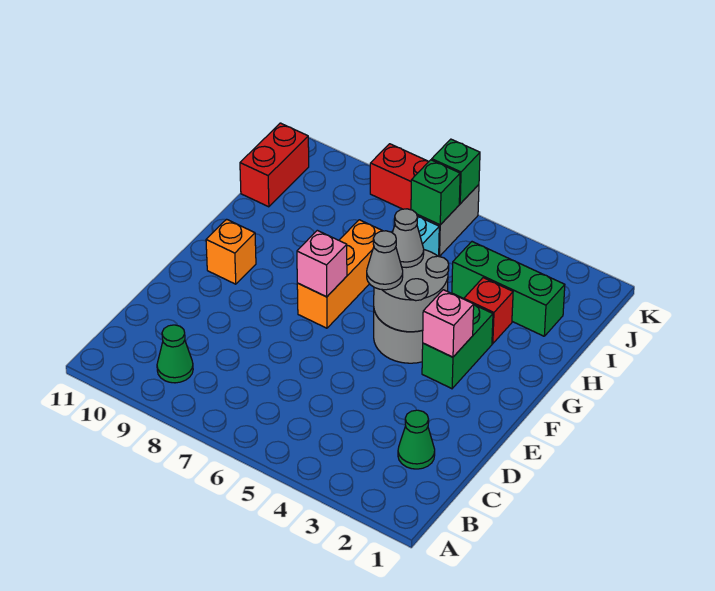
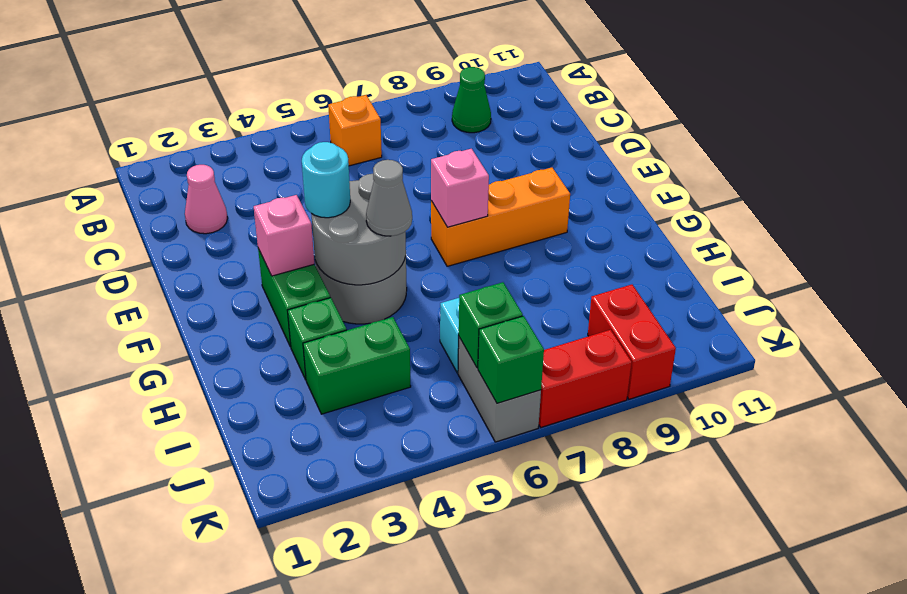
green cone C2 level 1 -> pink cone C2 level 1
none -> cyan round brick F4 level 3
grey cone F5 level 3 -> none
orange brick F7:H7 level 1 -> orange brick F7:F9 level 1
orange brick F10 level 1 -> orange brick B6 level 1
red brick H3 level 1 -> green brick H3 level 1
green brick I2:I4 level 1 -> green brick I3:I4 level 1
red brick I11:J11 level 1 -> red brick J9:K9 level 1

